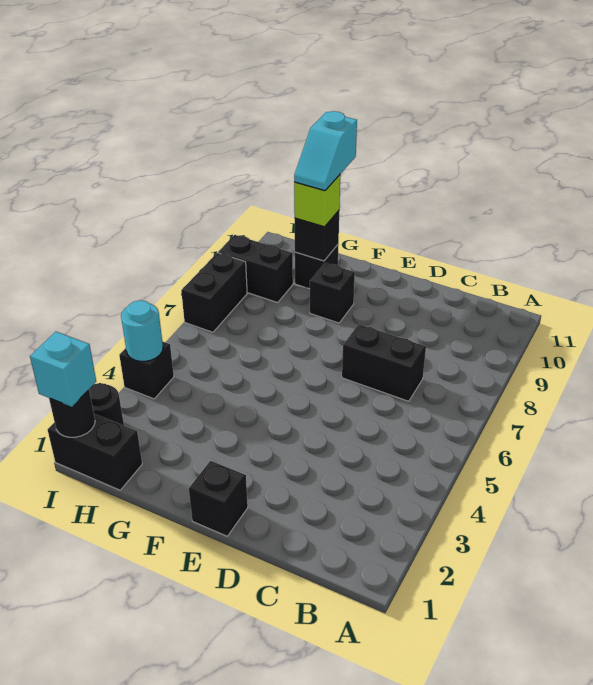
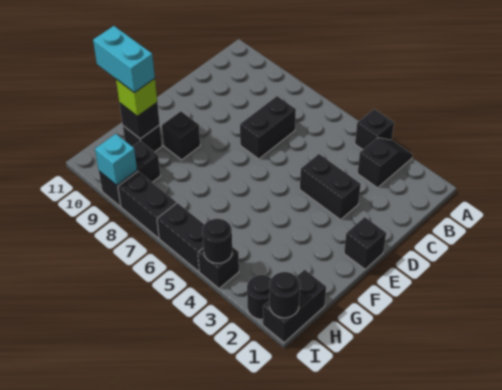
none -> black slope A3:B3 level 1 top B
none -> black brick A4 level 1
none -> black brick D3:D4 level 1
cyan slope G10:G11 level 4 top 11 -> cyan brick G10:G11 level 4
cyan brick I1 level 3 -> cyan brick I9 level 2
cyan round brick I4 level 2 -> black round brick I4 level 2
none -> black brick I5:I6 level 1

